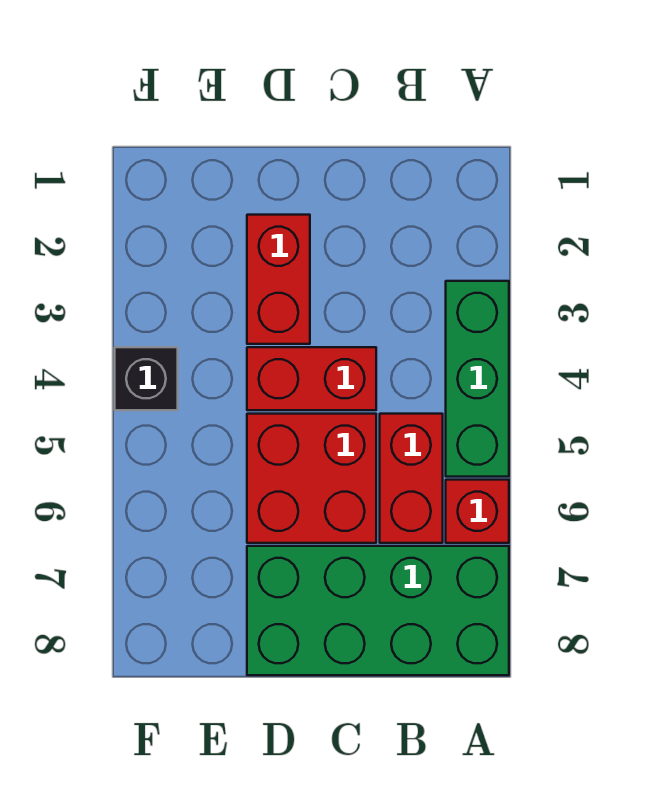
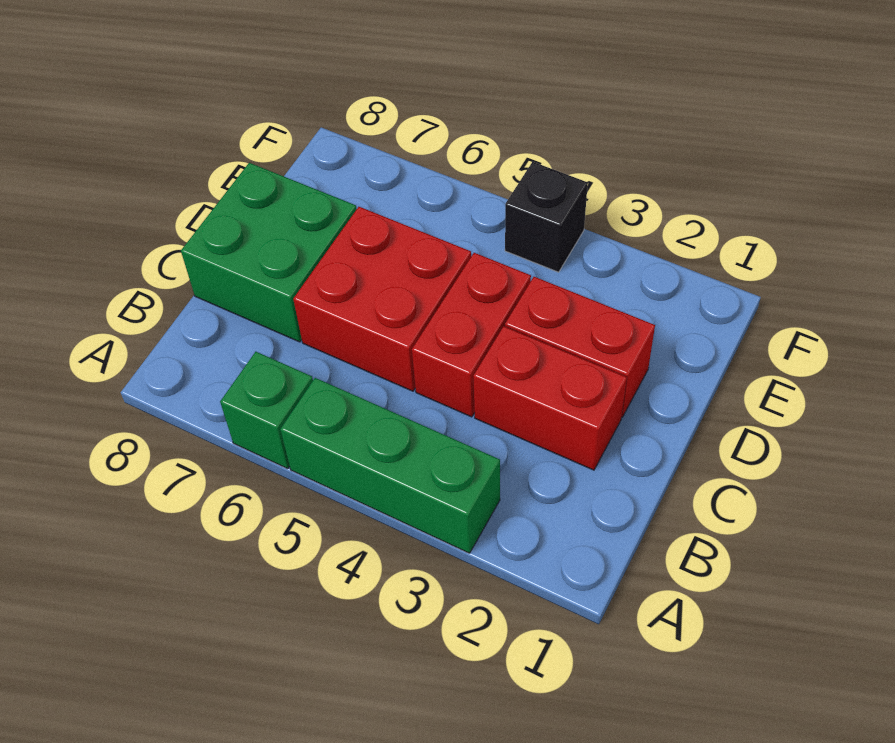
red brick A6 level 1 -> green brick A6 level 1
green brick A7:D8 level 1 -> green brick C7:D8 level 1
red brick B5:B6 level 1 -> red brick C2:C3 level 1

